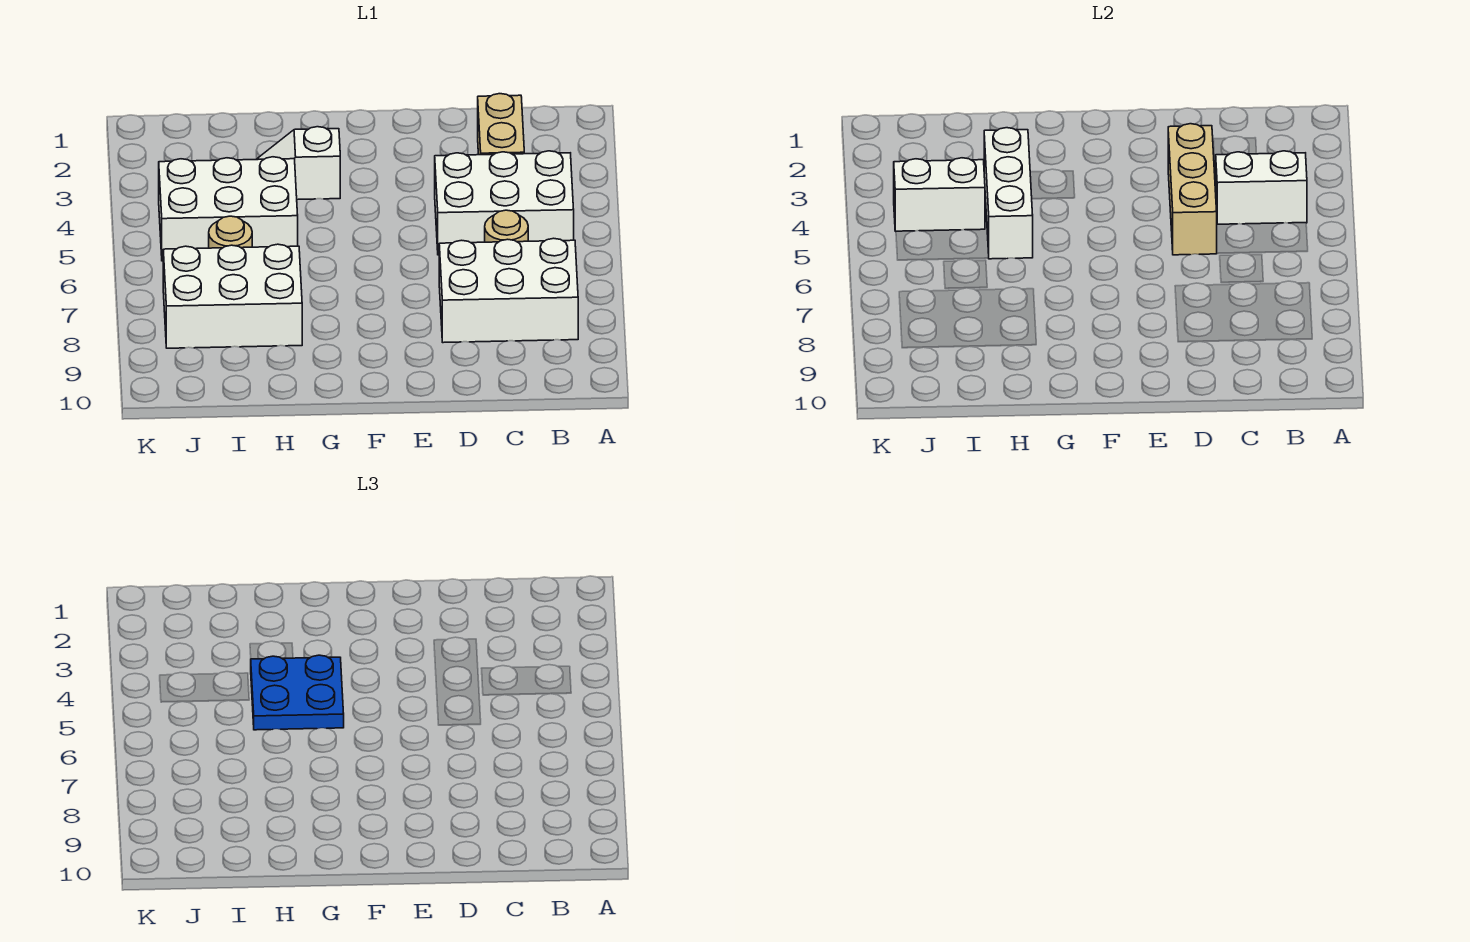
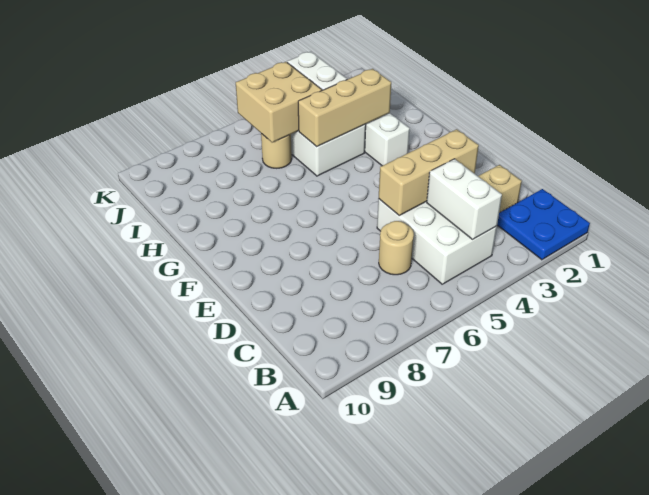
white brick B7:D8 level 1 -> none
blue plate G4:H5 level 3 -> blue plate A1:B2 level 1
white brick H3:H5 level 2 -> tan brick H3:H5 level 2
white brick H7:J8 level 1 -> none
none -> tan brick I5:J6 level 2

